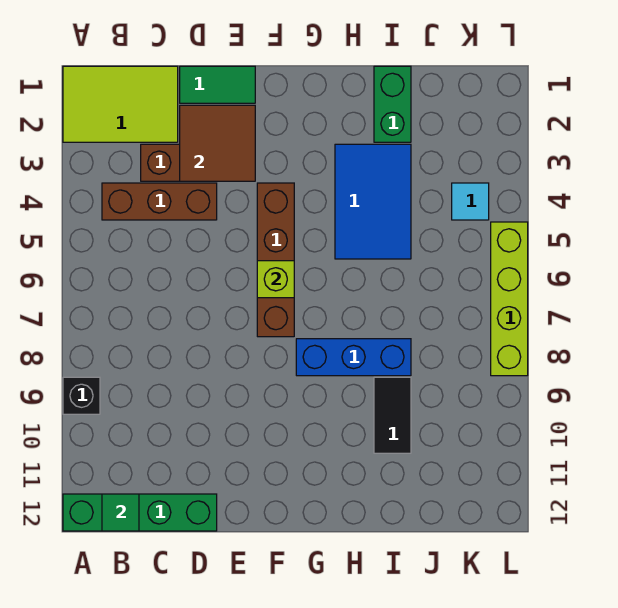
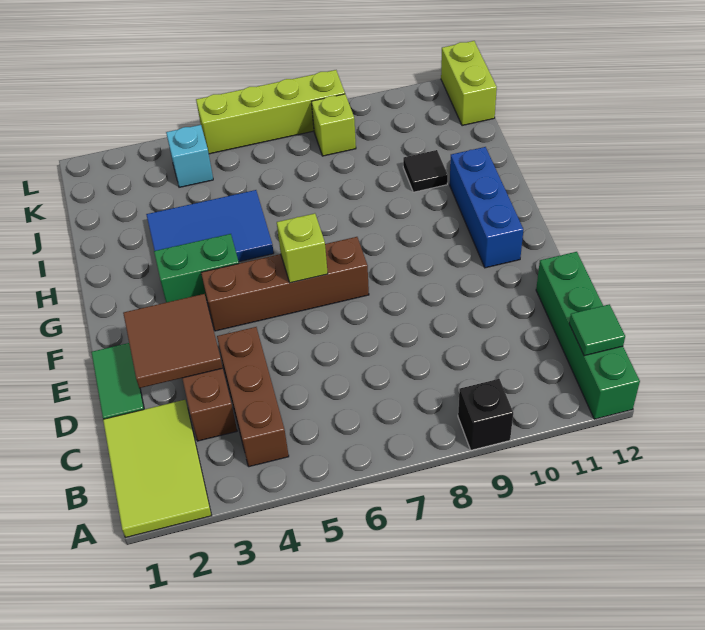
blue brick G8:I8 level 1 -> blue brick F11:H11 level 1
green brick I1:I2 level 1 -> green brick G3:G4 level 1
black tile I9:I10 level 1 -> black tile I10 level 1
cyan tile K4 level 1 -> cyan brick K4 level 1
none -> lime brick K8 level 1
none -> lime brick K12:L12 level 1

